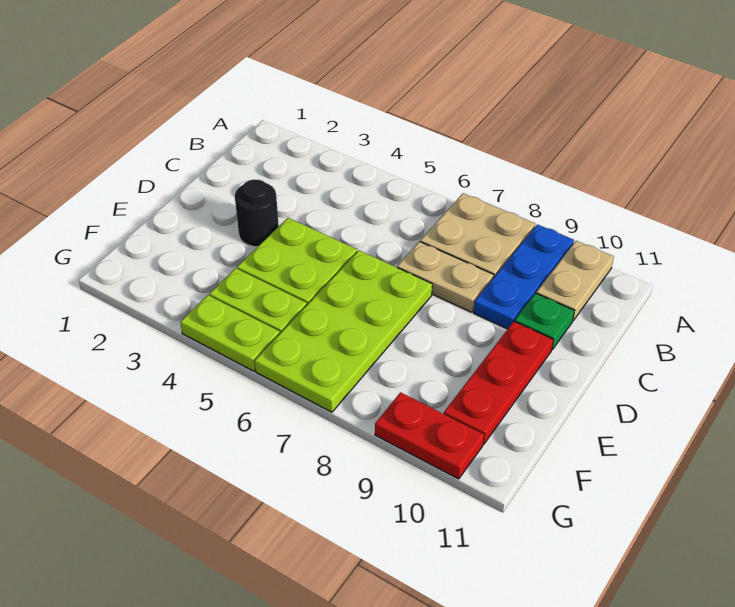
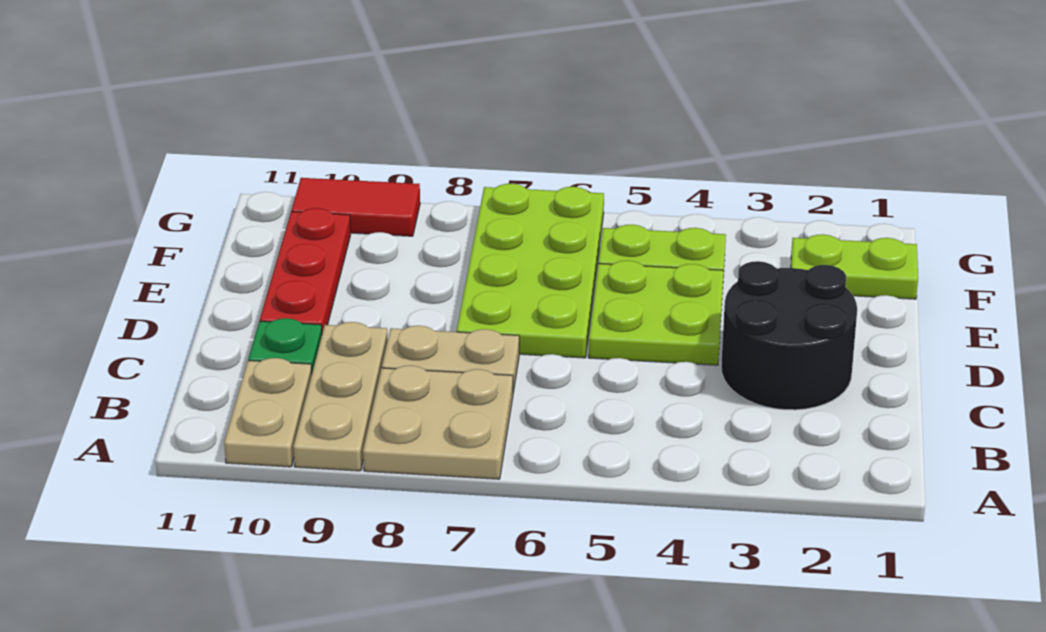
blue plate A9:C9 level 1 -> tan plate A9:C9 level 1
black round brick D3 level 1 -> black round brick C2:D3 level 1
lime plate G4:G5 level 1 -> lime plate F1:F2 level 1
red plate G9:G10 level 1 -> red tile G9:G10 level 1

